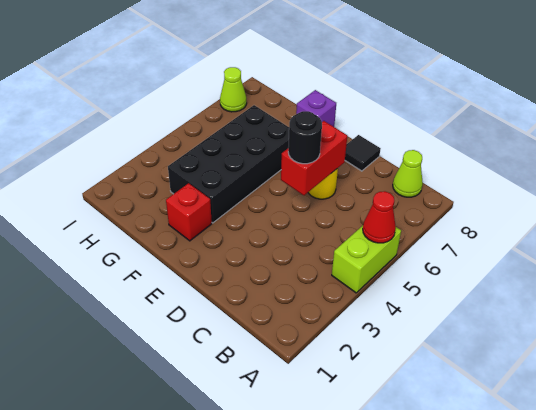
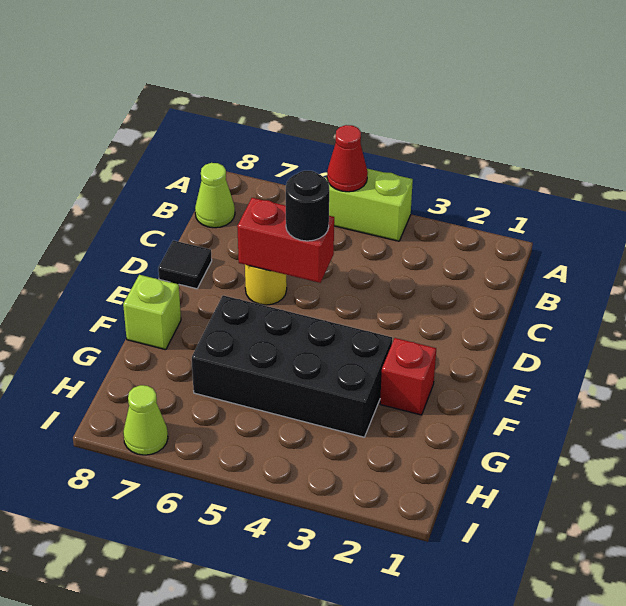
purple brick F8 level 1 -> lime brick F8 level 1

